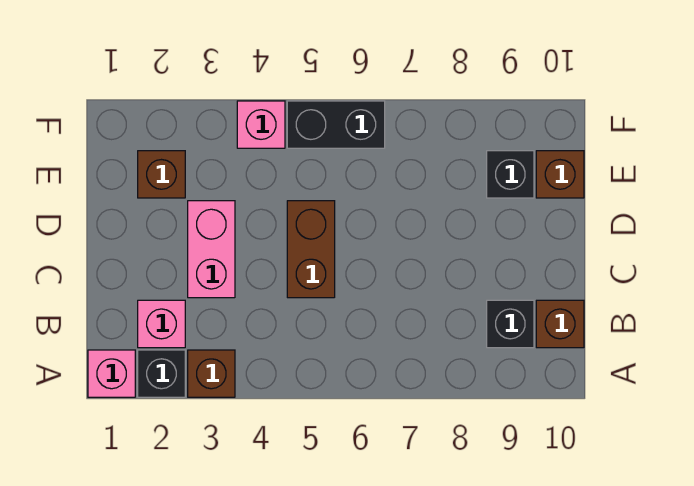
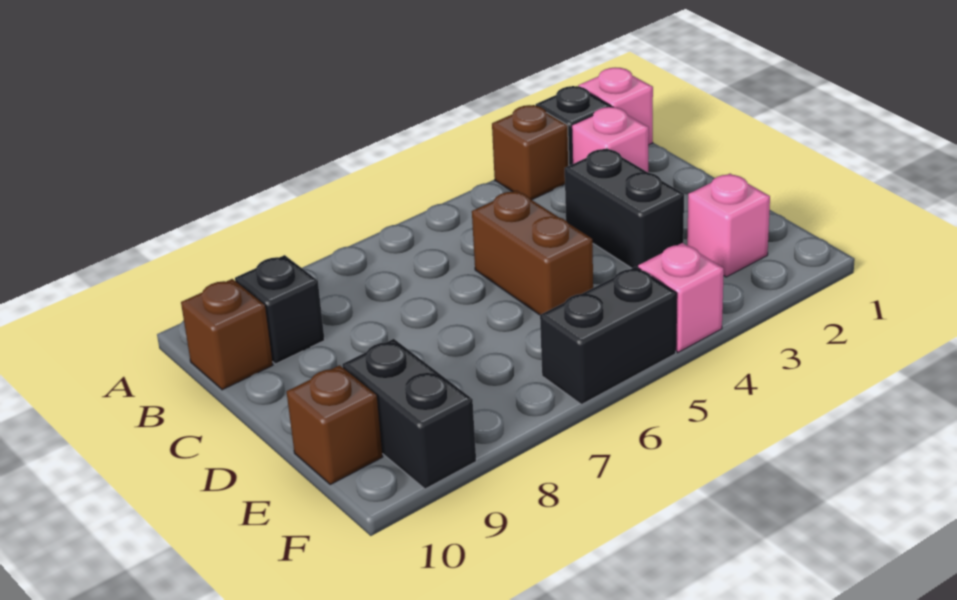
pink brick C3:D3 level 1 -> black brick C3:D3 level 1
brown brick E2 level 1 -> pink brick E2 level 1
black brick E9 level 1 -> black brick E9:F9 level 1

